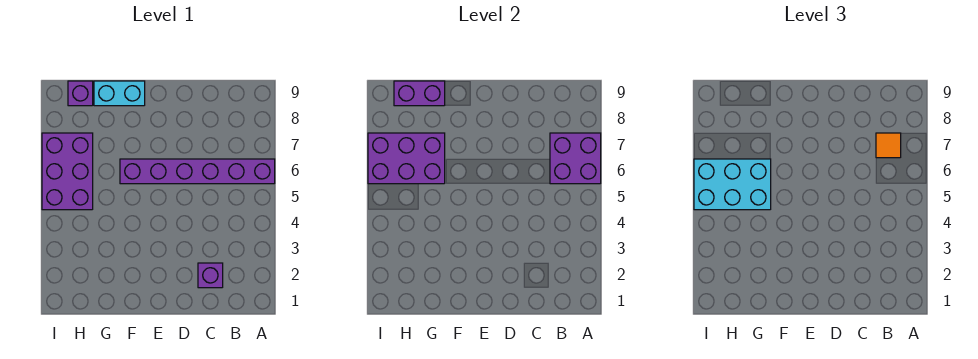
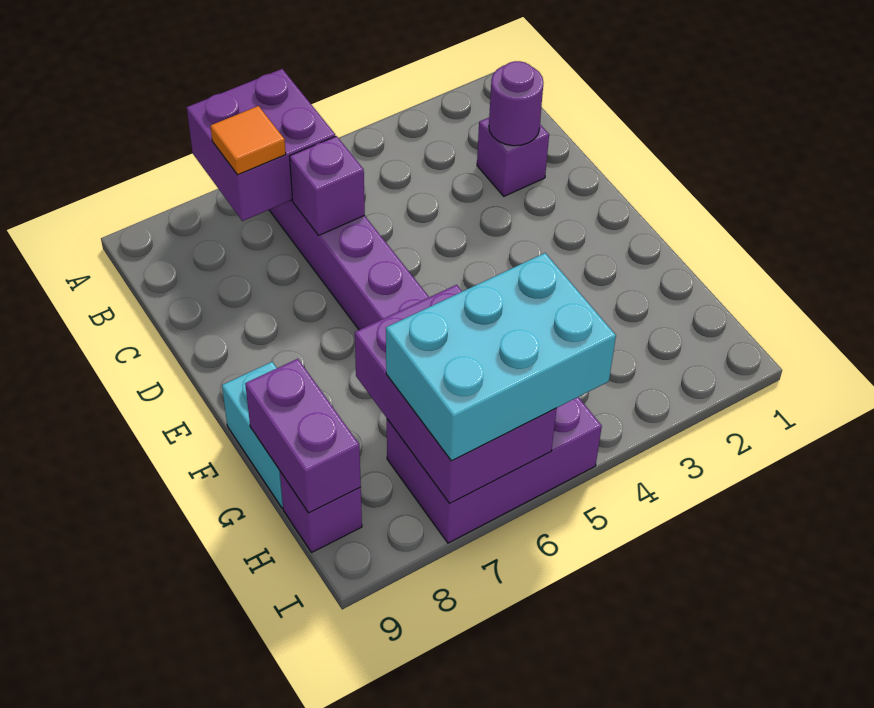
none -> purple round brick C2 level 2
none -> purple brick C6 level 2
cyan brick G5:I6 level 3 -> cyan brick H5:I7 level 3

